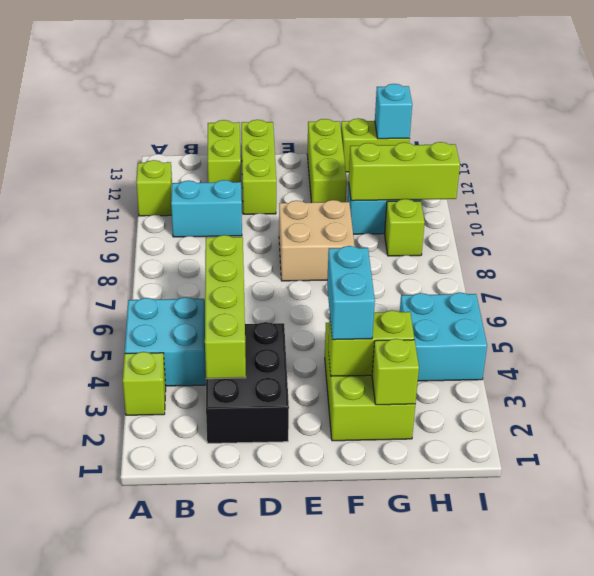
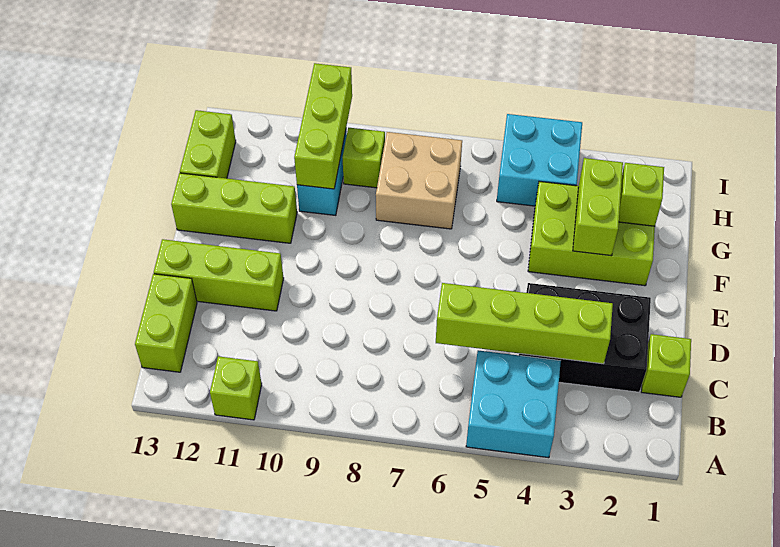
lime brick A3 level 1 -> lime brick C1 level 1
cyan brick B10:C10 level 1 -> none
lime brick C12:C13 level 1 -> lime brick B13:C13 level 1
tan brick E8:F9 level 1 -> tan brick G7:H8 level 1
cyan brick F3:F4 level 3 -> none
cyan brick H13 level 2 -> none

